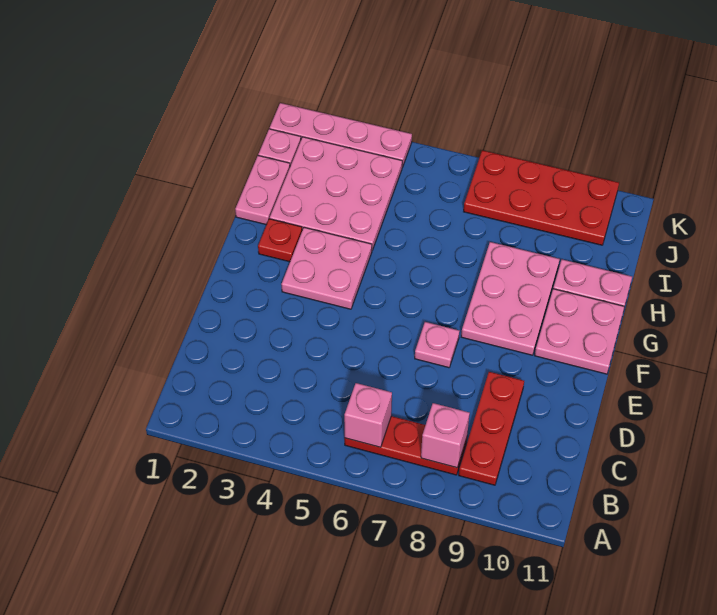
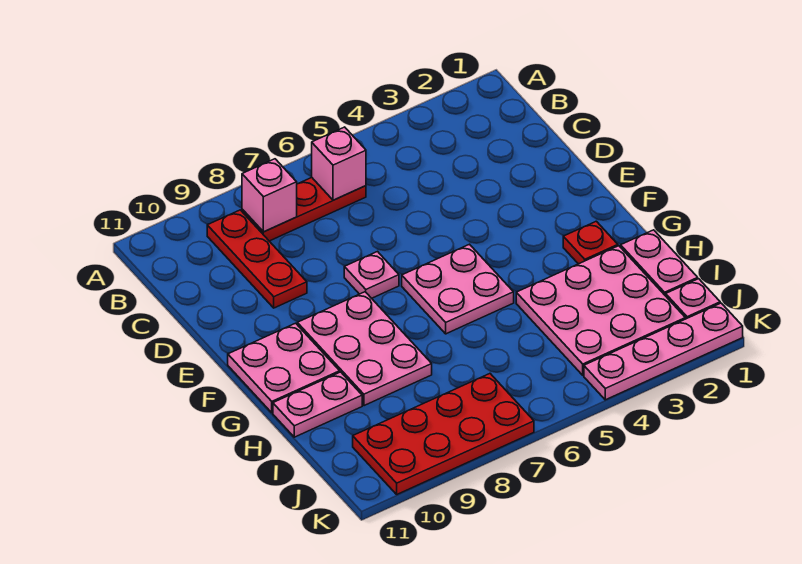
pink plate F3:G4 level 1 -> pink plate F5:G6 level 1

